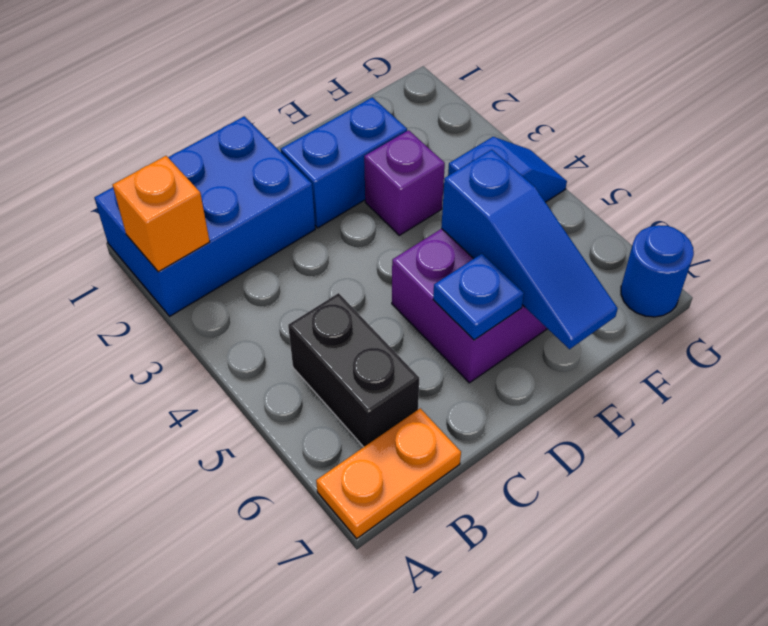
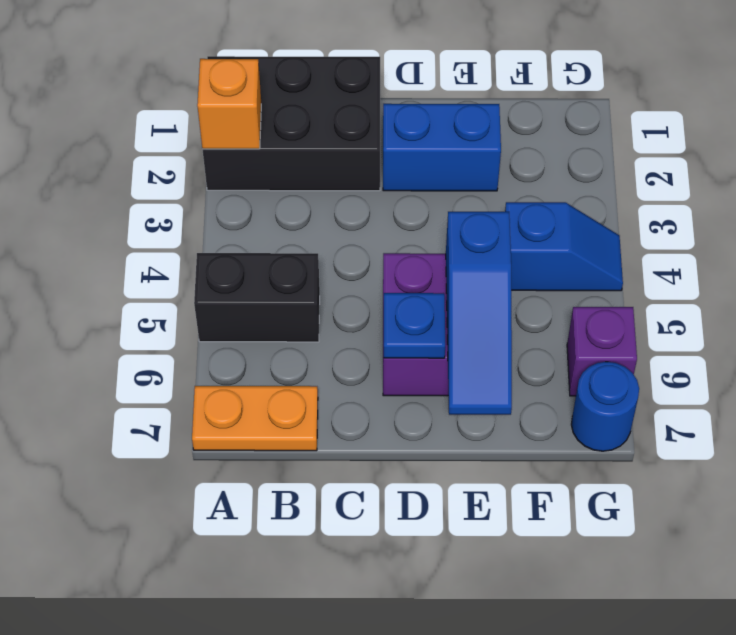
blue brick A1:C2 level 1 -> black brick A1:C2 level 1
black brick B5:B6 level 1 -> black brick A5:B5 level 1
purple brick E3 level 1 -> purple brick G6 level 1

